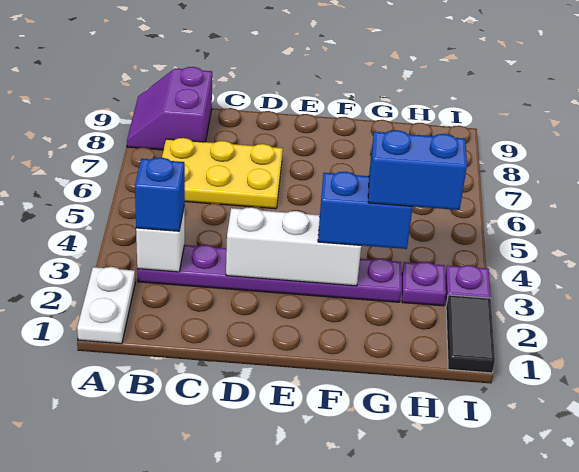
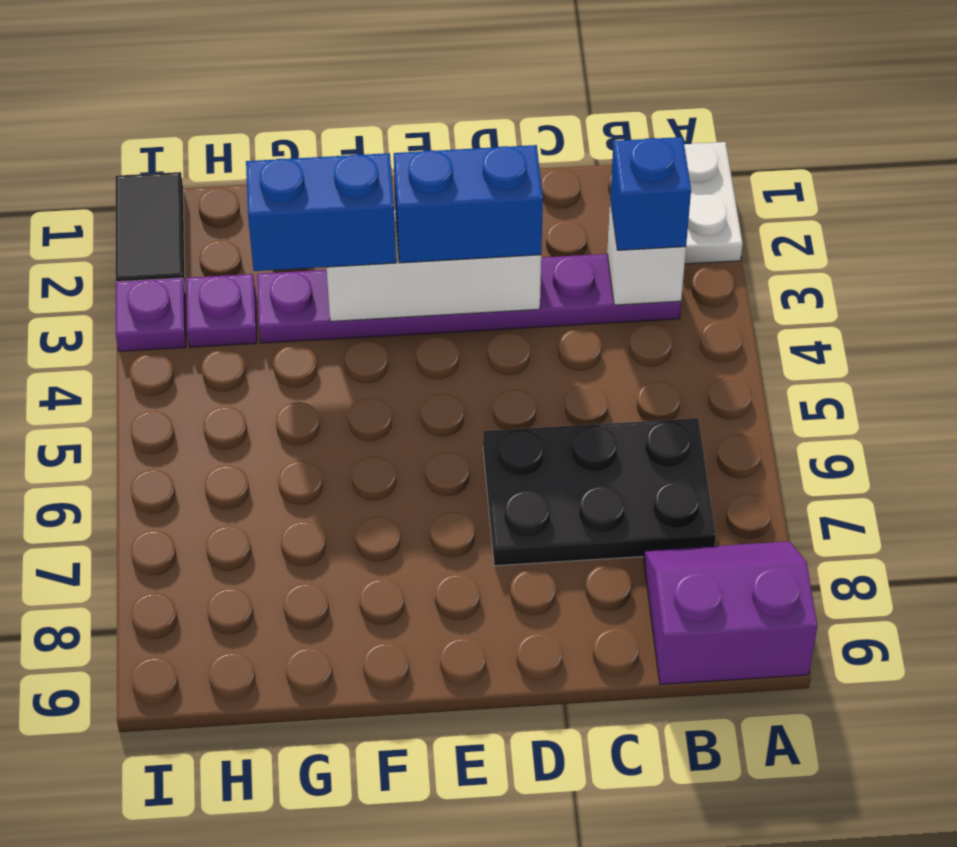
purple slope A8:B9 level 1 top B -> purple slope A8:B9 level 1 top 9
yellow plate B6:D7 level 1 -> black plate B6:D7 level 1
blue brick G3:H3 level 4 -> blue brick D3:E3 level 3

